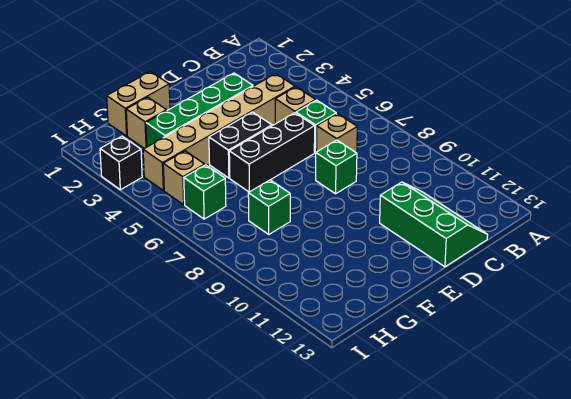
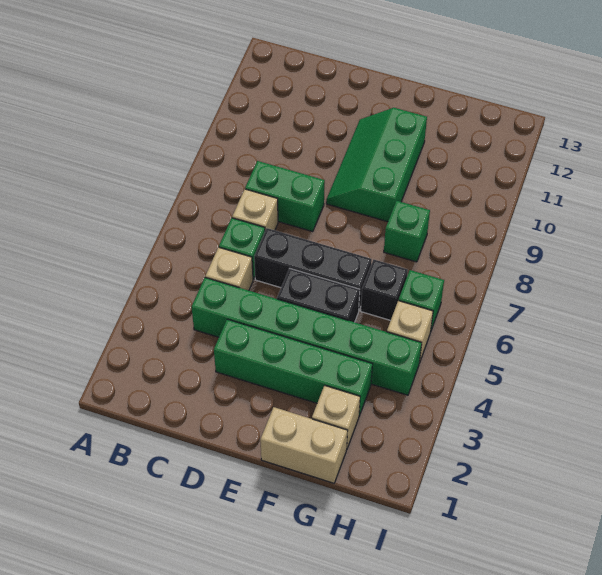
tan brick C4:H4 level 1 -> green brick C4:H4 level 1
green slope C11:D13 level 1 top D -> green slope E9:F11 level 1 top F
green brick D8 level 1 -> green brick C8:D8 level 1
black brick I3 level 1 -> black brick G6 level 1

